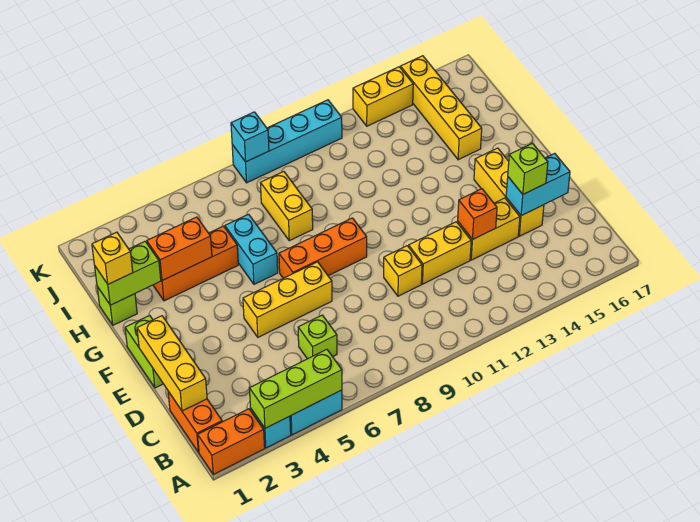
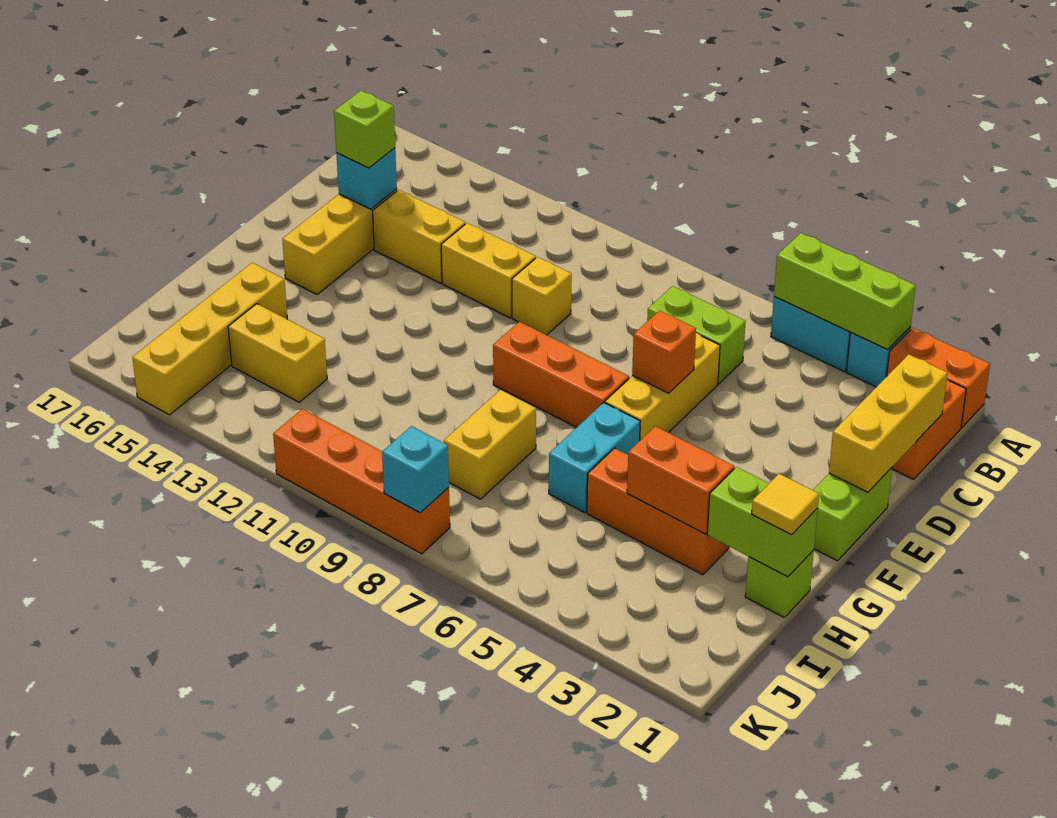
lime brick C6 level 1 -> lime brick C6:C7 level 1
orange brick D13 level 2 -> orange brick E6 level 2
cyan brick D15:D16 level 2 -> cyan brick D15 level 2
yellow brick E5:E7 level 1 -> yellow brick D6:F6 level 1
yellow brick H1 level 3 -> yellow tile H1 level 3
cyan brick K8:K11 level 1 -> orange brick K8:K11 level 1
yellow brick K13:K14 level 1 -> yellow brick I13:I14 level 1

